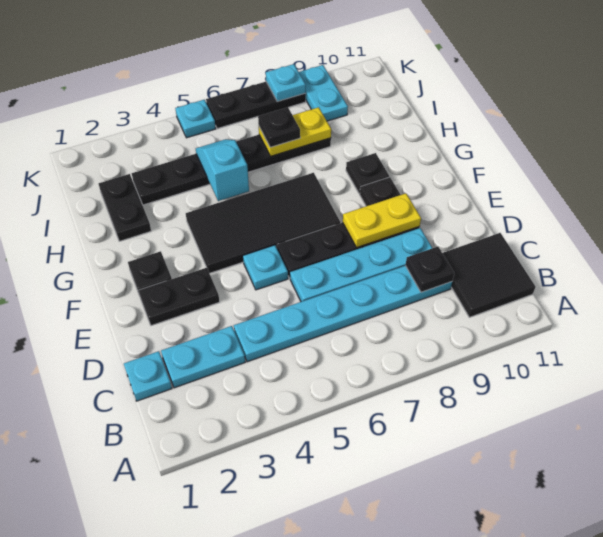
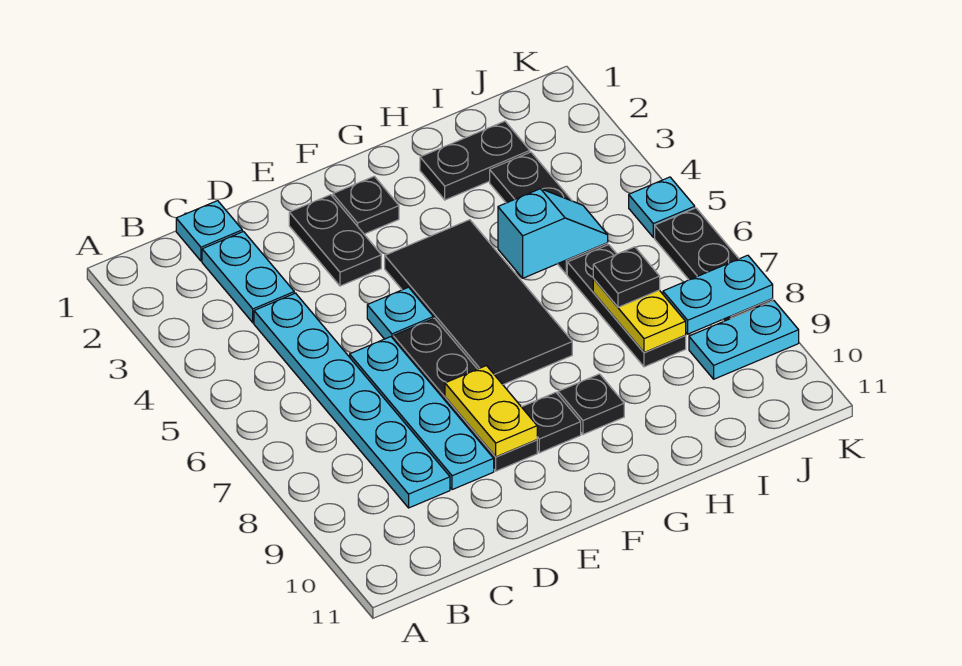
black tile B10:C11 level 1 -> none
black plate C9 level 2 -> none
cyan plate K8 level 2 -> cyan plate J8:K8 level 2

